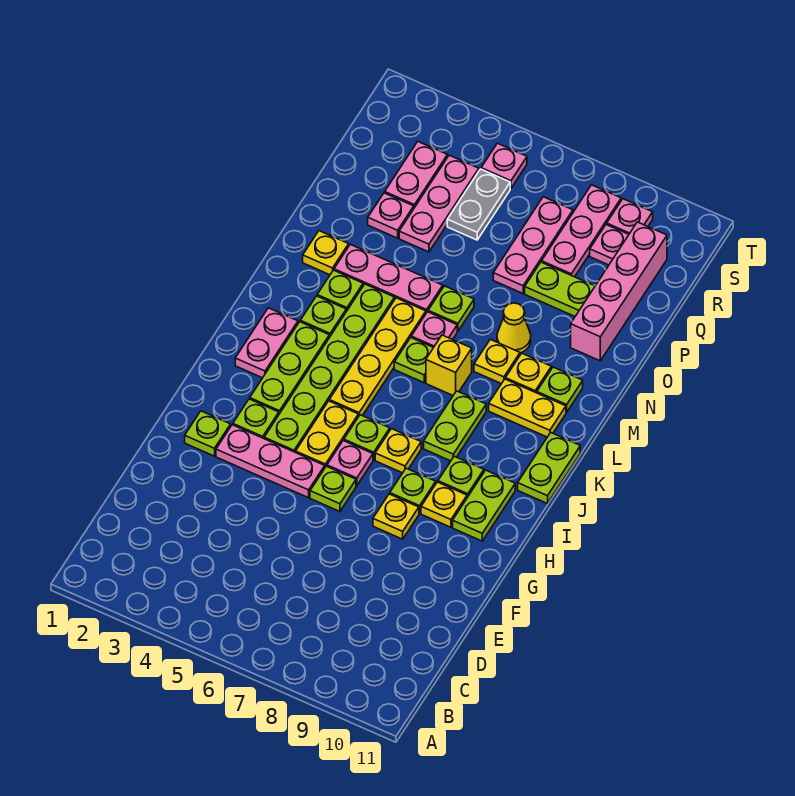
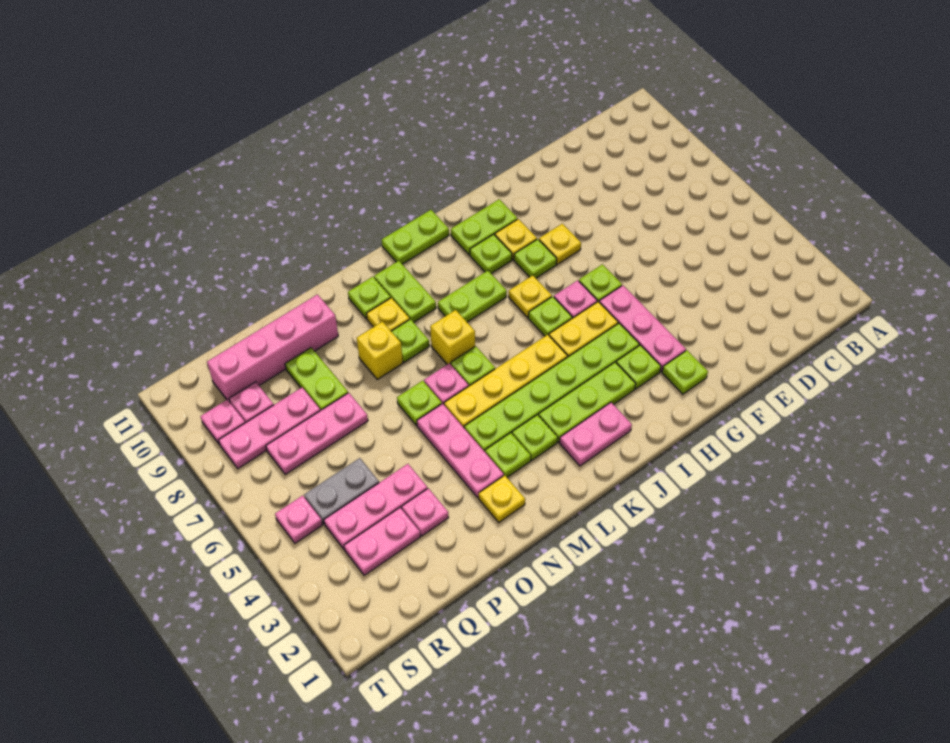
yellow plate L9:L10 level 1 -> lime plate L9:L10 level 1
yellow plate M8 level 1 -> lime plate M8 level 1
yellow cone N8 level 1 -> yellow brick N8 level 1

